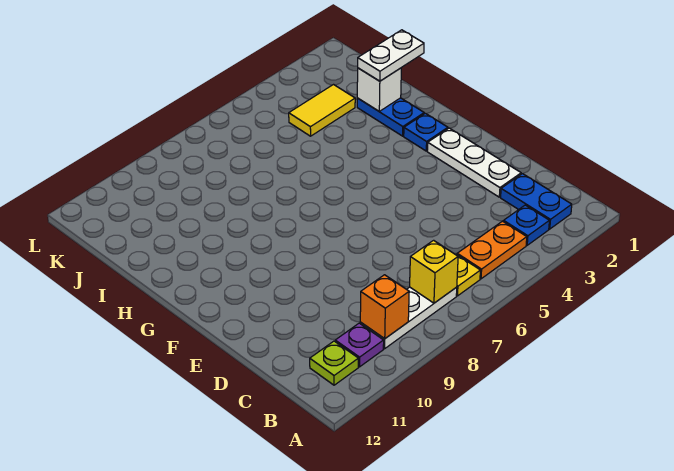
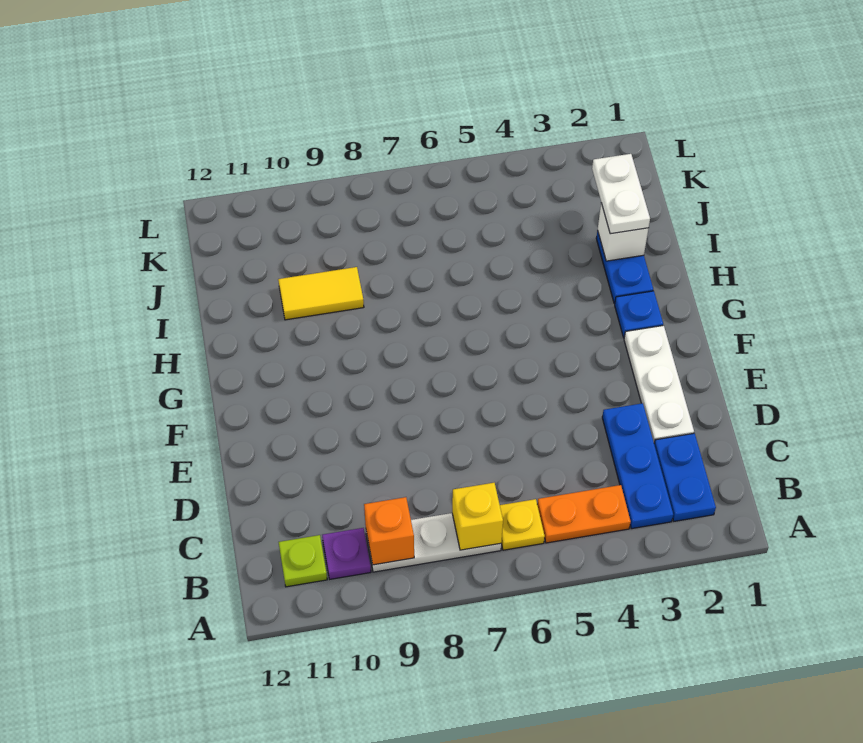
blue plate B3 level 1 -> blue plate B3:D3 level 1
white plate I1:I2 level 3 -> white plate I2:J2 level 3
yellow tile J3:J4 level 1 -> yellow tile I9:I10 level 1

